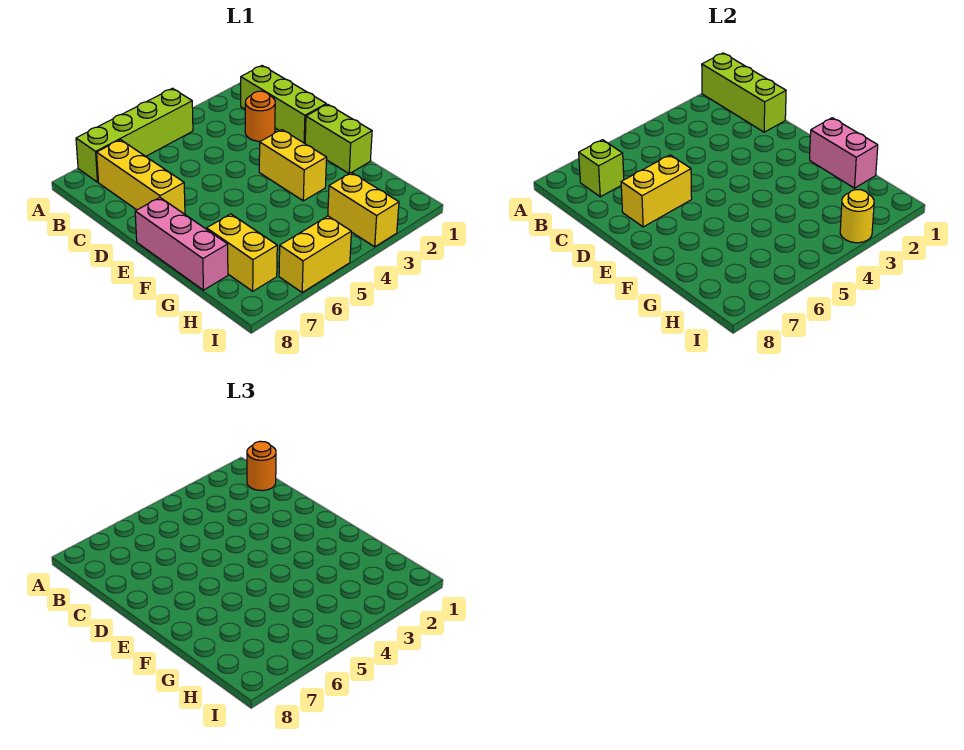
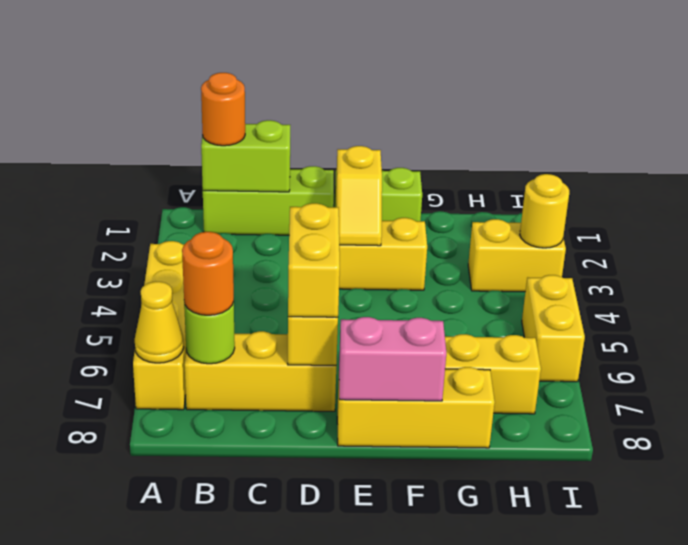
lime brick A1:C1 level 2 -> lime brick B1:C1 level 2
lime brick A4:A7 level 1 -> yellow brick A4:A7 level 1
none -> yellow cone A7 level 2
lime brick B7 level 2 -> lime round brick B7 level 2
orange round brick C2 level 1 -> orange round brick B7 level 3
none -> yellow brick D6:D7 level 3
none -> yellow slope E2:E3 level 2 top 2
pink brick E8:G8 level 1 -> yellow brick E8:G8 level 1
pink brick F1:G1 level 2 -> pink brick E8:F8 level 2

